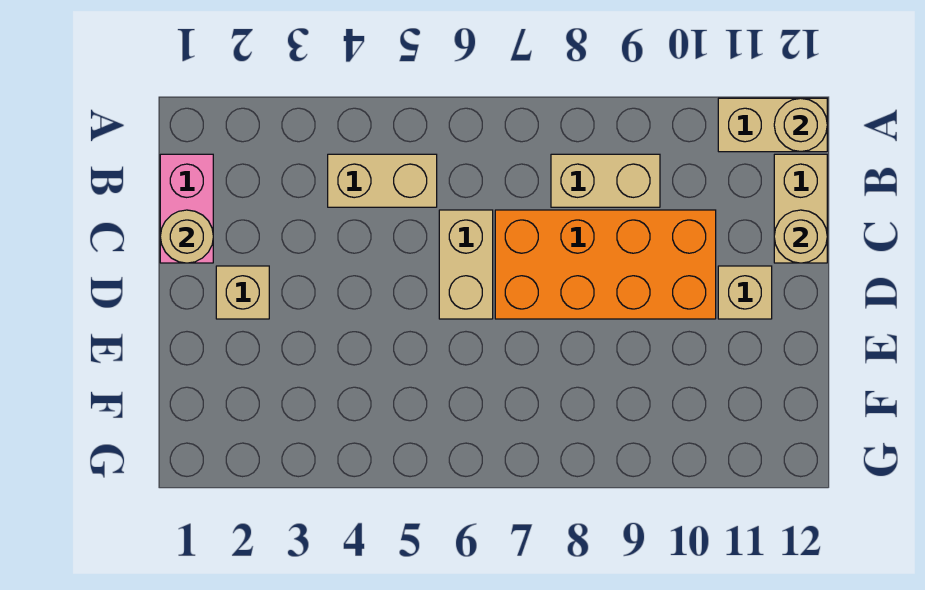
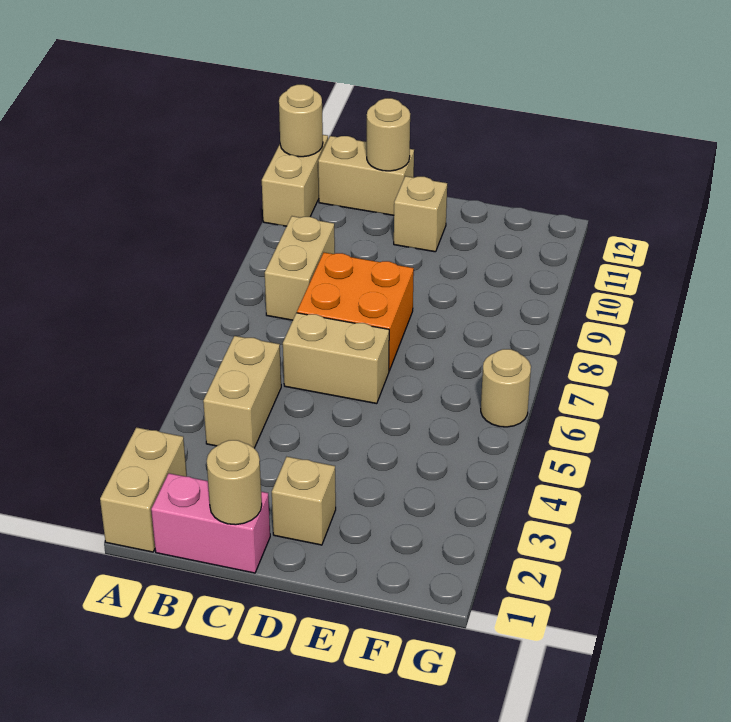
none -> tan brick A1:A2 level 1
orange brick C7:D10 level 1 -> orange brick C7:D8 level 1
none -> tan round brick G6 level 1

